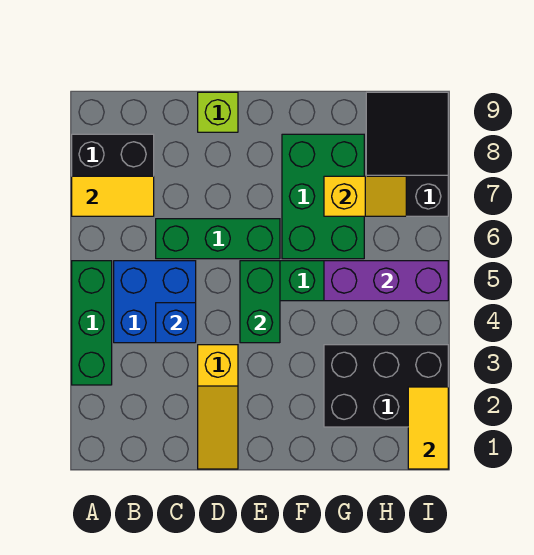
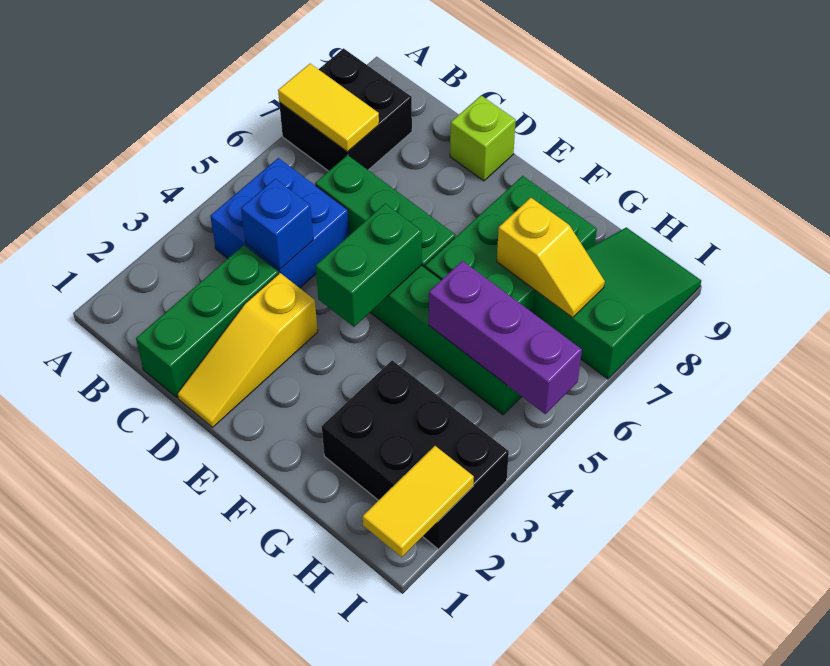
green brick A3:A5 level 1 -> green brick C1:C3 level 1
black slope H7:I9 level 1 top 7 -> green slope H7:I9 level 1 top 7

